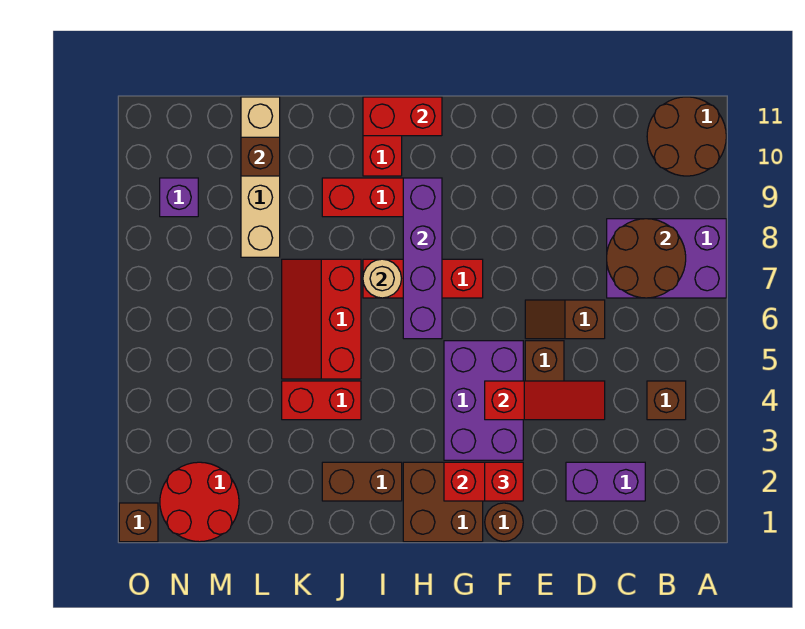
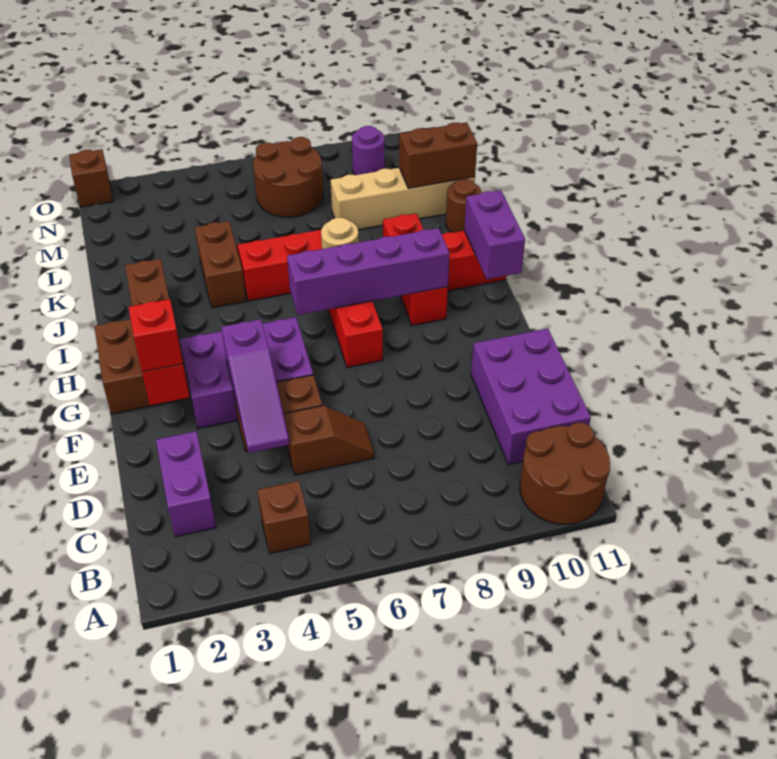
purple brick A7:C8 level 1 -> purple brick C10:E11 level 1
brown round brick B7:C8 level 2 -> brown round brick M6:N7 level 1
red slope D4:F4 level 2 top F -> purple slope D4:F4 level 2 top F
brown slope D6:E6 level 1 top D -> brown slope D5:D6 level 1 top 5
brown round brick F1 level 1 -> brown round brick K11 level 1
red brick H11:I11 level 2 -> purple brick H11:I11 level 2
red brick J4:K4 level 1 -> brown brick J4:K4 level 1
brown brick L10 level 2 -> brown brick L10:L11 level 2
red round brick M1:N2 level 1 -> none
purple brick N9 level 1 -> purple round brick N9 level 1

